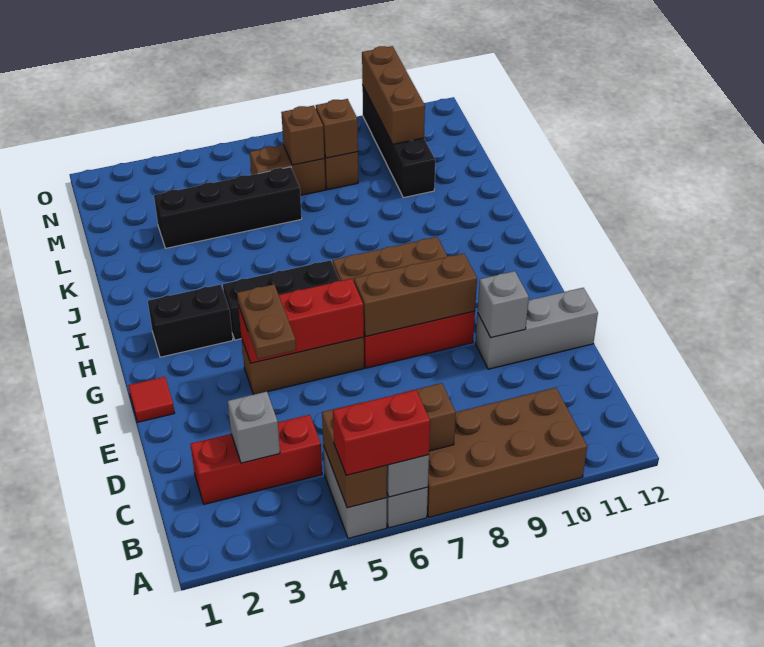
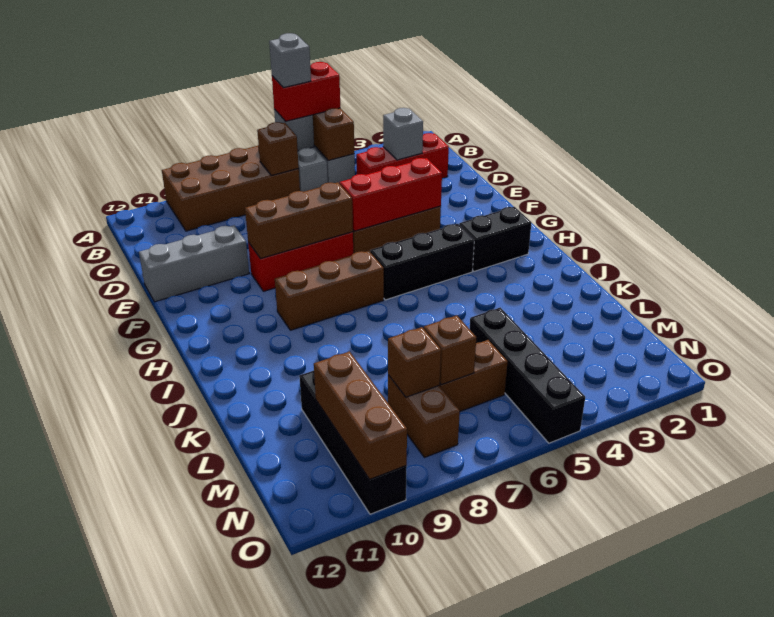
brown plate E4:F4 level 3 -> none
grey brick E10 level 2 -> grey brick A6 level 4
red tile F1 level 1 -> none
black brick L3:L6 level 1 -> black brick L5:O5 level 1

